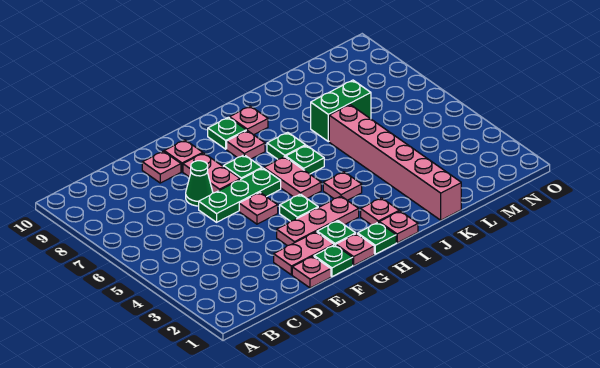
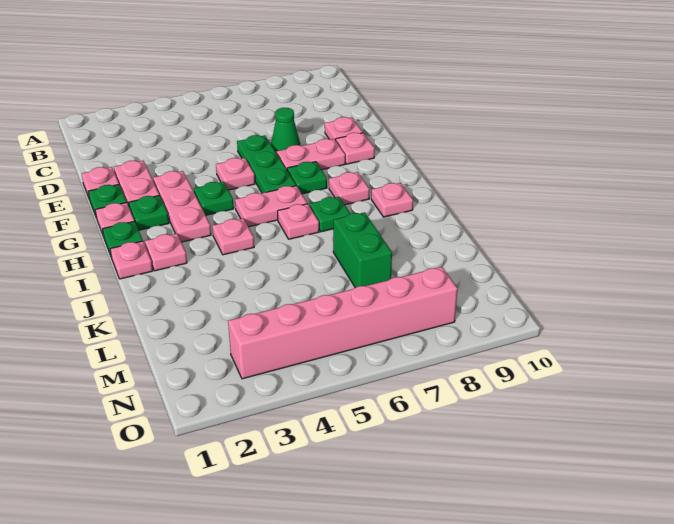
green plate H9 level 1 -> none
green plate I6 level 1 -> pink plate I6 level 1
pink brick K1:K6 level 1 -> pink brick N3:N8 level 1

